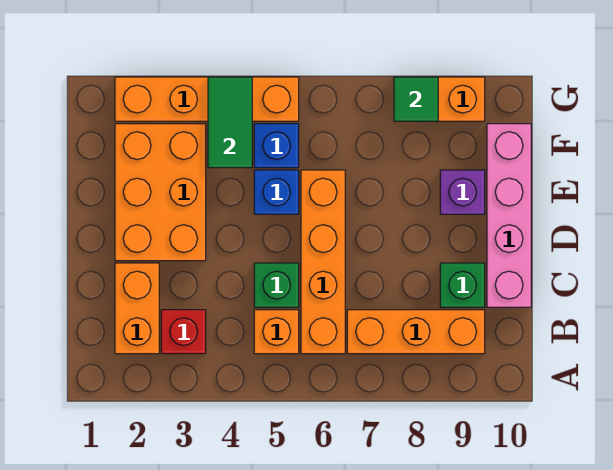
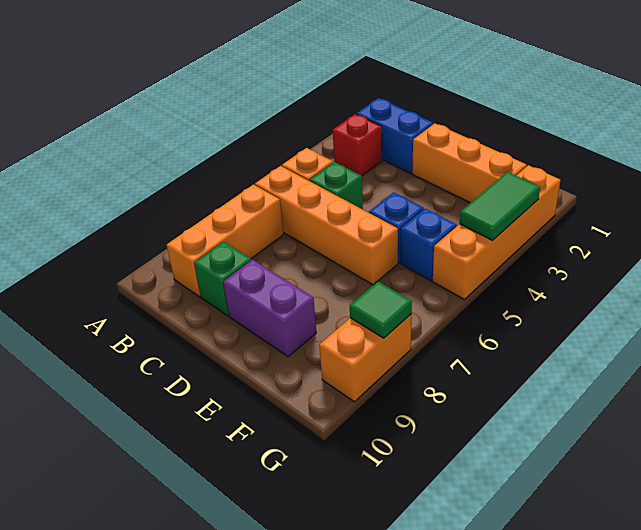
orange brick B2:C2 level 1 -> blue brick B2:C2 level 1
pink brick C10:F10 level 1 -> none
orange brick D2:F3 level 1 -> orange brick D2:F2 level 1
purple brick E9 level 1 -> purple brick D9:E9 level 1
green tile F4:G4 level 2 -> green tile G3:G4 level 2

